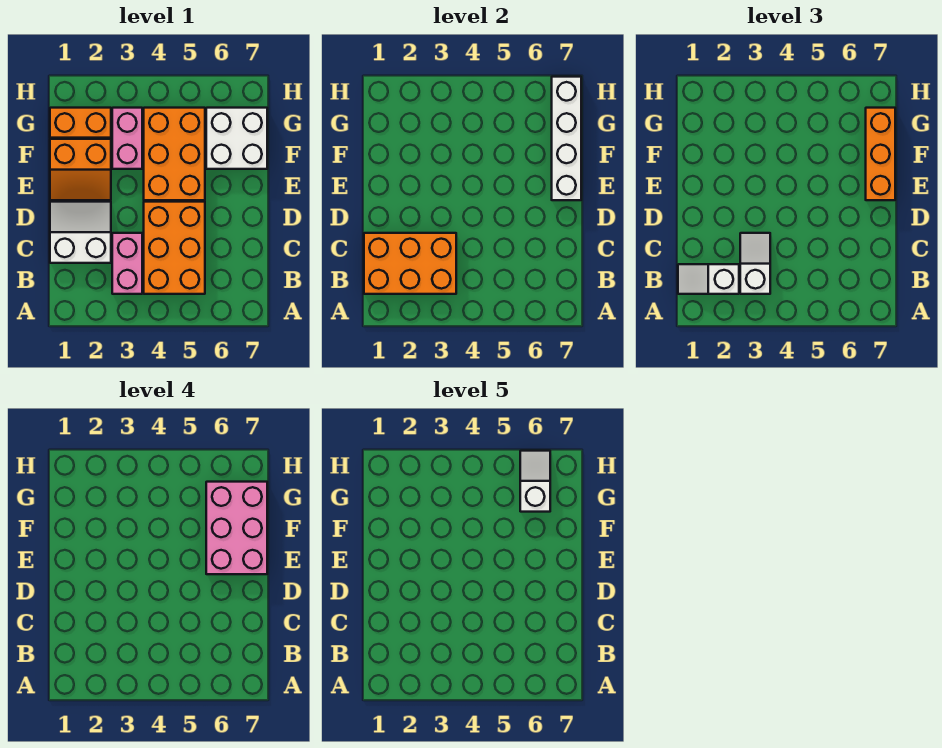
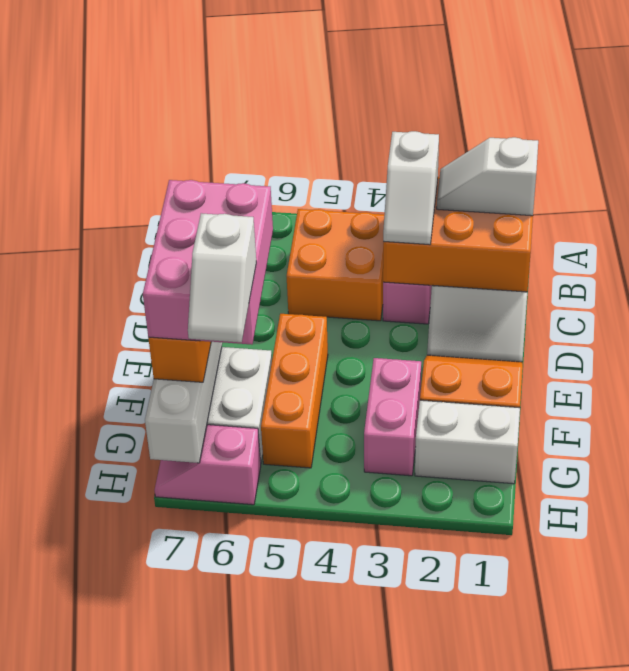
white slope B1:B2 level 3 top 2 -> white slope B1:B2 level 3 top 1
orange brick B4:D5 level 1 -> orange brick B4:C5 level 1
orange brick E4:G5 level 1 -> orange brick E5:G5 level 1
orange brick G1:G2 level 1 -> white brick G1:G2 level 1
none -> pink slope H6:H7 level 1 top 6

